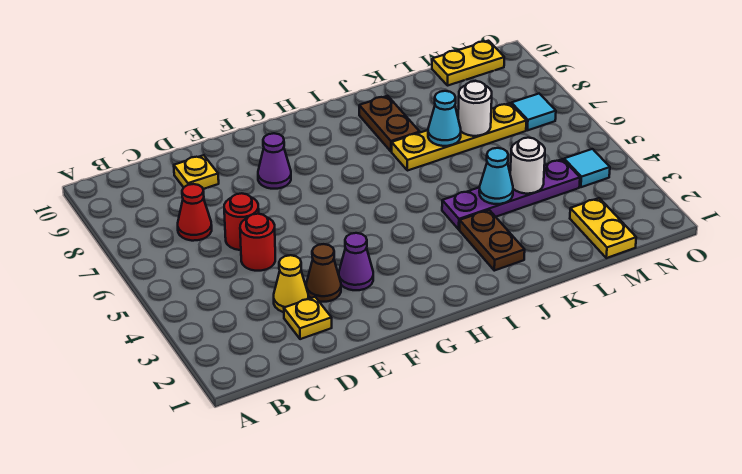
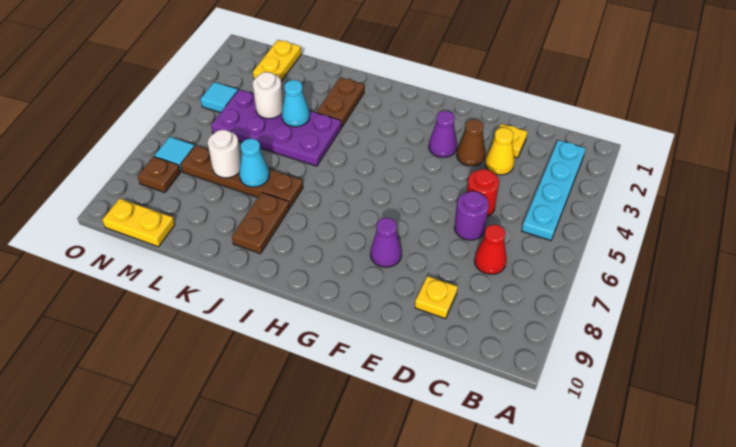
none -> cyan plate B2:B5 level 1
red round brick D6 level 1 -> purple round brick D6 level 1
purple plate J4:M4 level 1 -> purple plate J4:M5 level 1
yellow plate J7:M7 level 1 -> brown plate J7:M7 level 1
none -> brown plate N8 level 1

